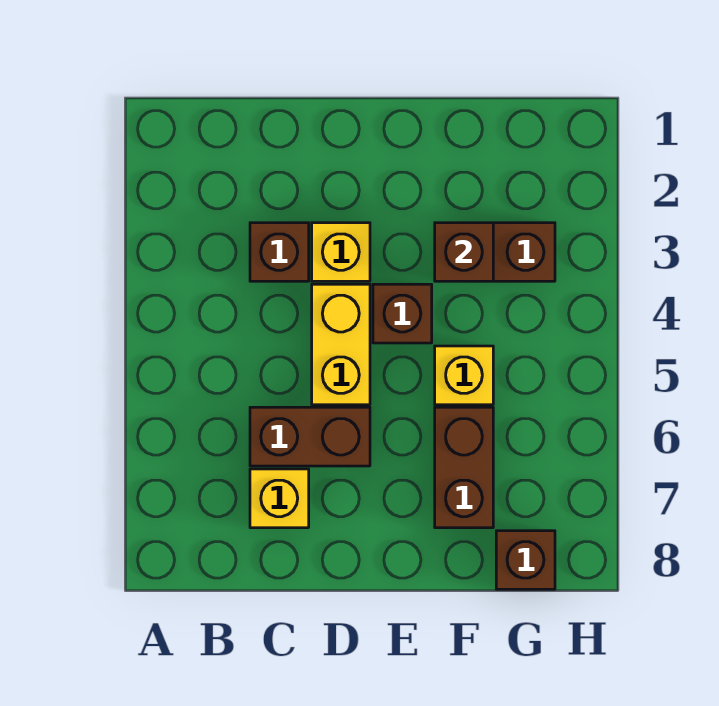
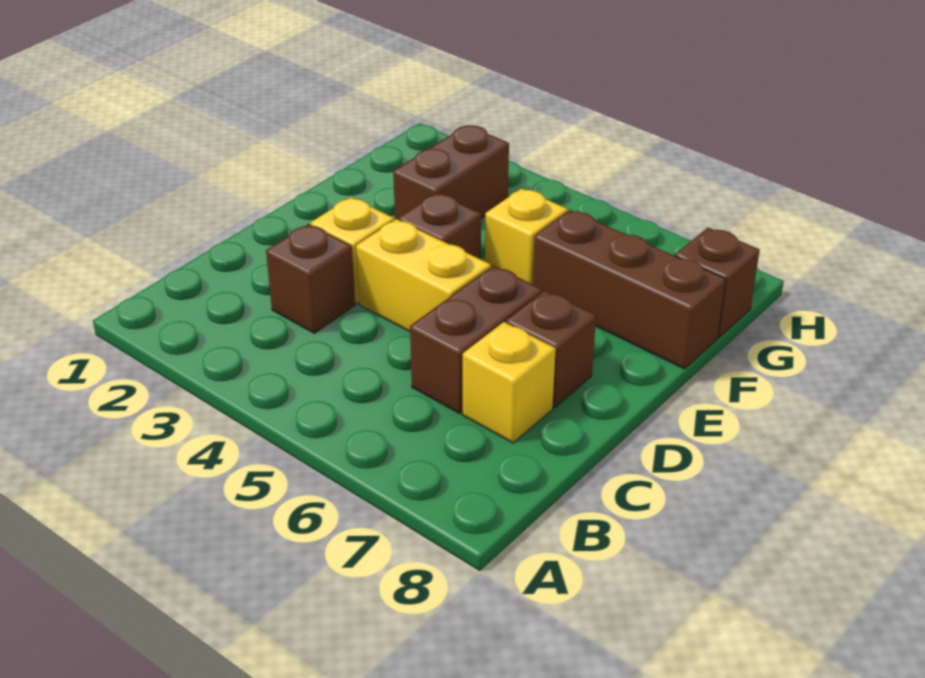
brown brick F3 level 2 -> brown brick D7 level 1
brown brick F6:F7 level 1 -> brown brick F6:F8 level 1

